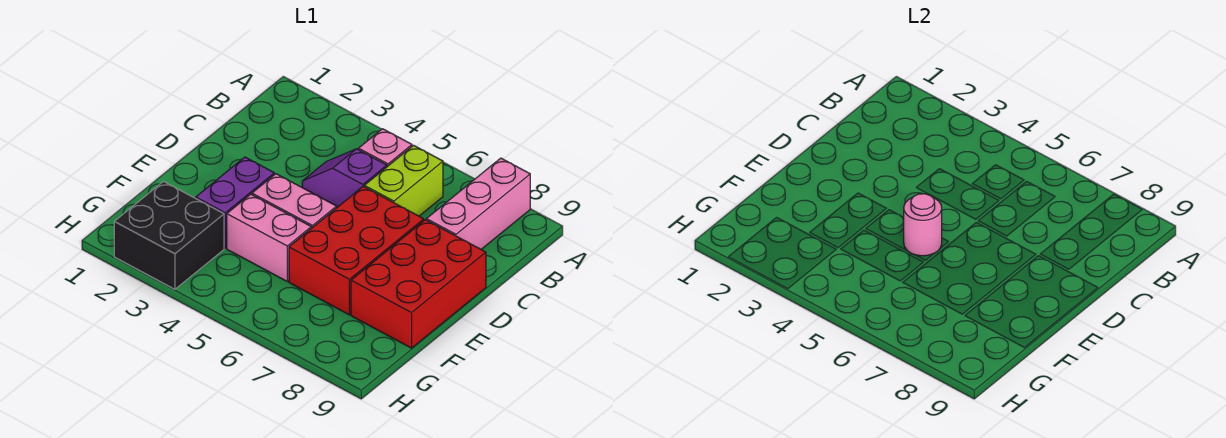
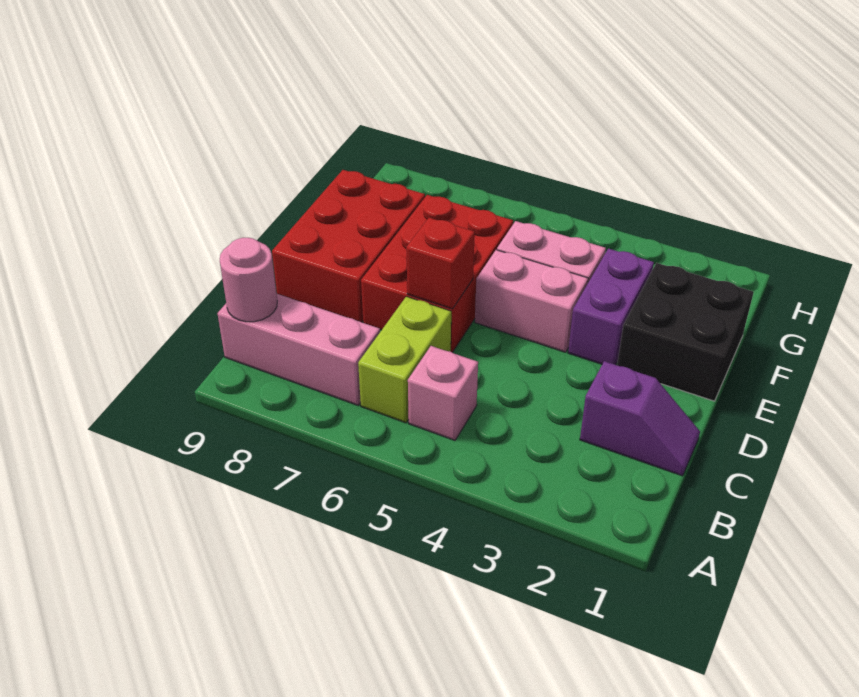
pink brick A8:C8 level 1 -> pink brick B7:B9 level 1
purple slope C4:C5 level 1 top 5 -> purple slope C1:C2 level 1 top 2
none -> red brick D6 level 2
pink round brick E5 level 2 -> pink round brick B9 level 2
black brick G2:H3 level 1 -> black brick E1:F2 level 1

